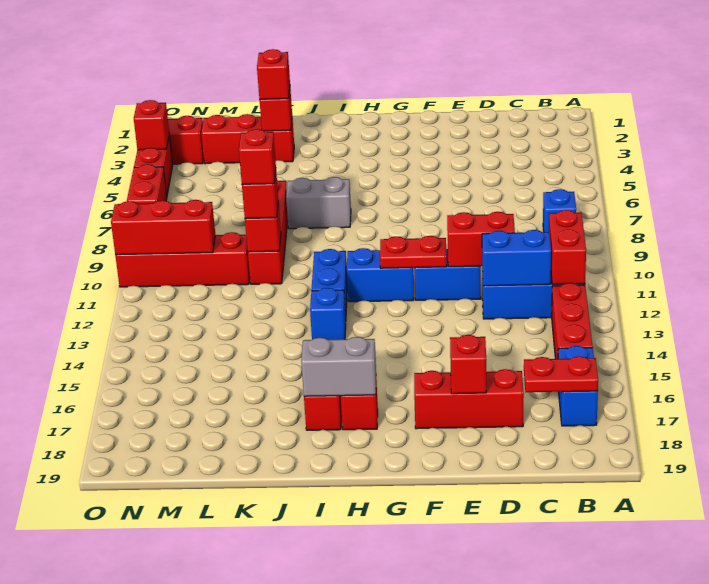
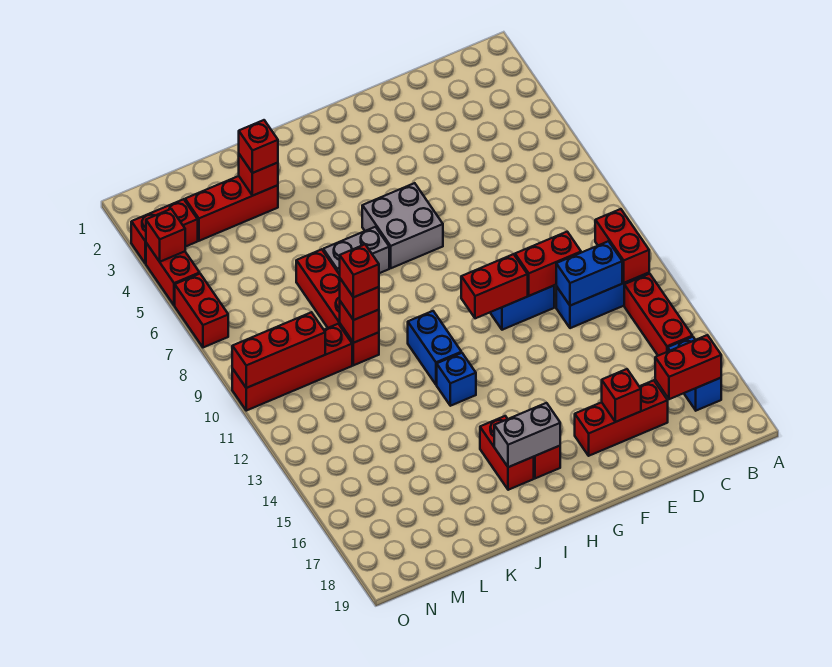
blue brick B8 level 1 -> none
red plate B17:C17 level 2 -> red brick B17:C17 level 2
red plate F11:G11 level 2 -> red brick F11:G11 level 2
none -> grey brick G6:H7 level 1
blue brick G11:H11 level 1 -> none

